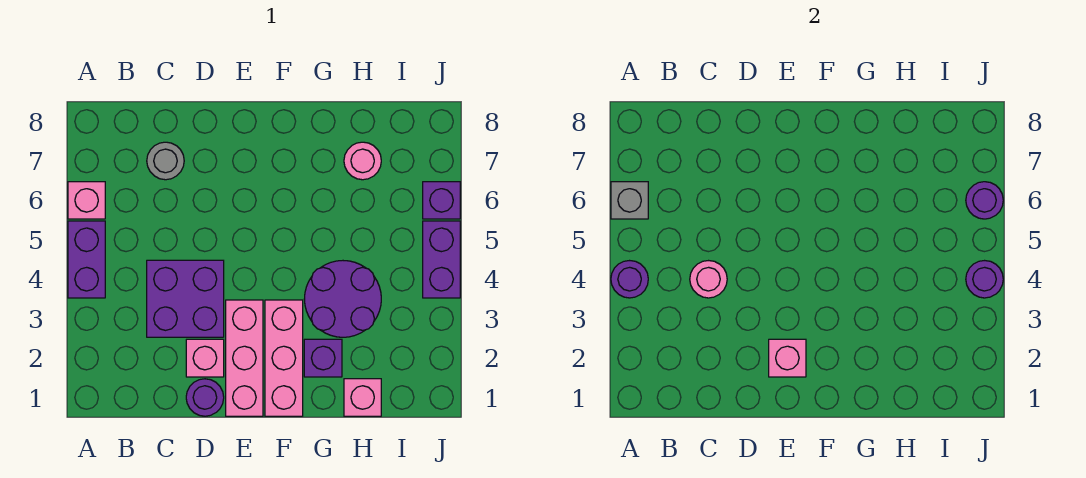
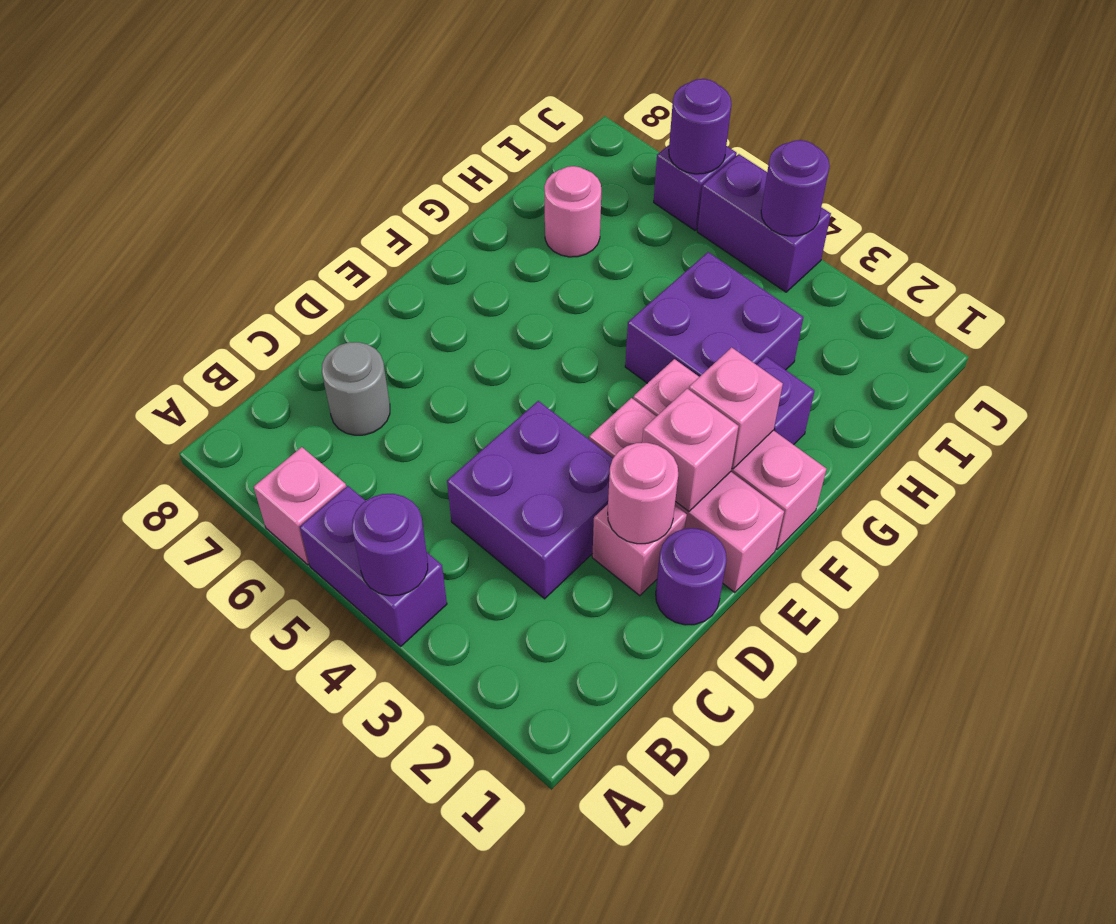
grey brick A6 level 2 -> none
pink round brick C4 level 2 -> pink round brick D2 level 2
purple round brick G3:H4 level 1 -> purple brick G3:H4 level 1
pink brick H1 level 1 -> pink brick F2 level 2

